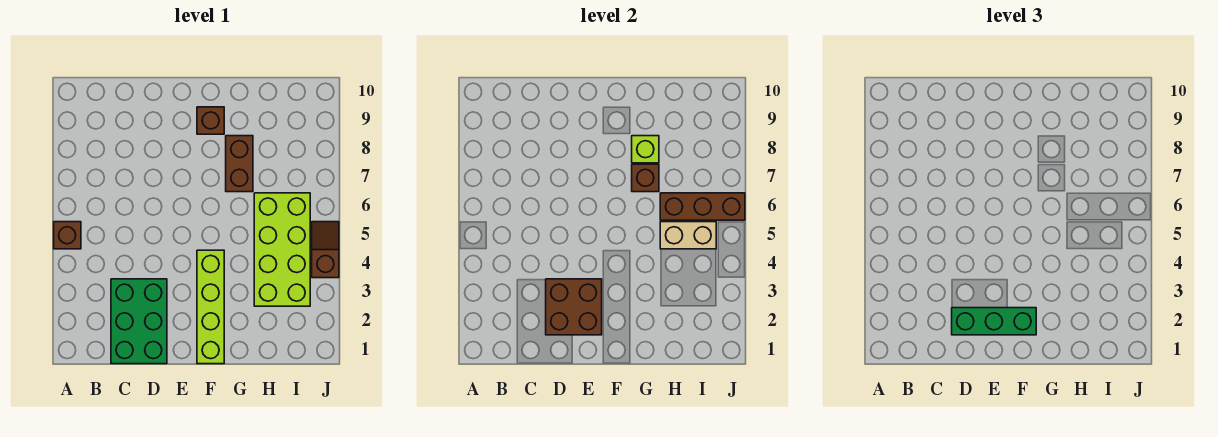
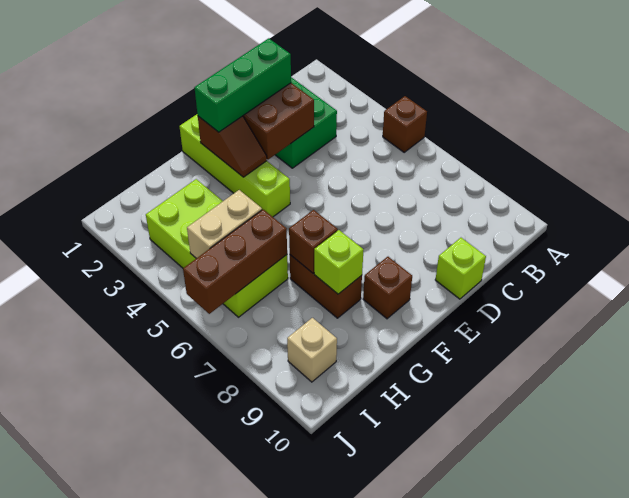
none -> lime brick D10 level 1
none -> tan brick I9 level 1
brown slope J4:J5 level 1 top 4 -> brown slope F2:F3 level 2 top 2

